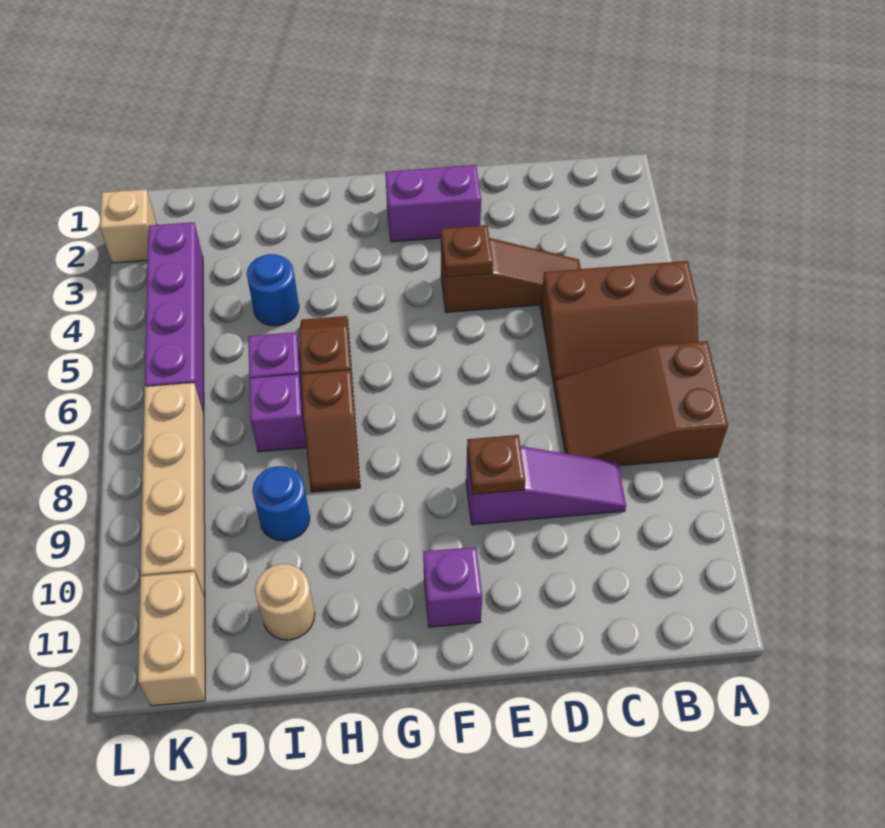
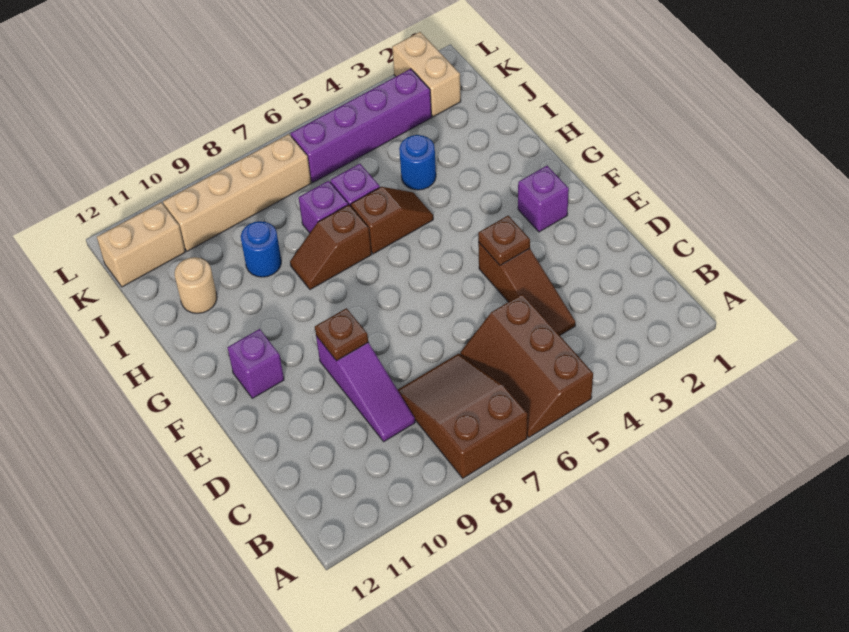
purple brick E2:F2 level 1 -> purple brick F2 level 1
tan brick L2 level 1 -> tan brick K2:L2 level 1

